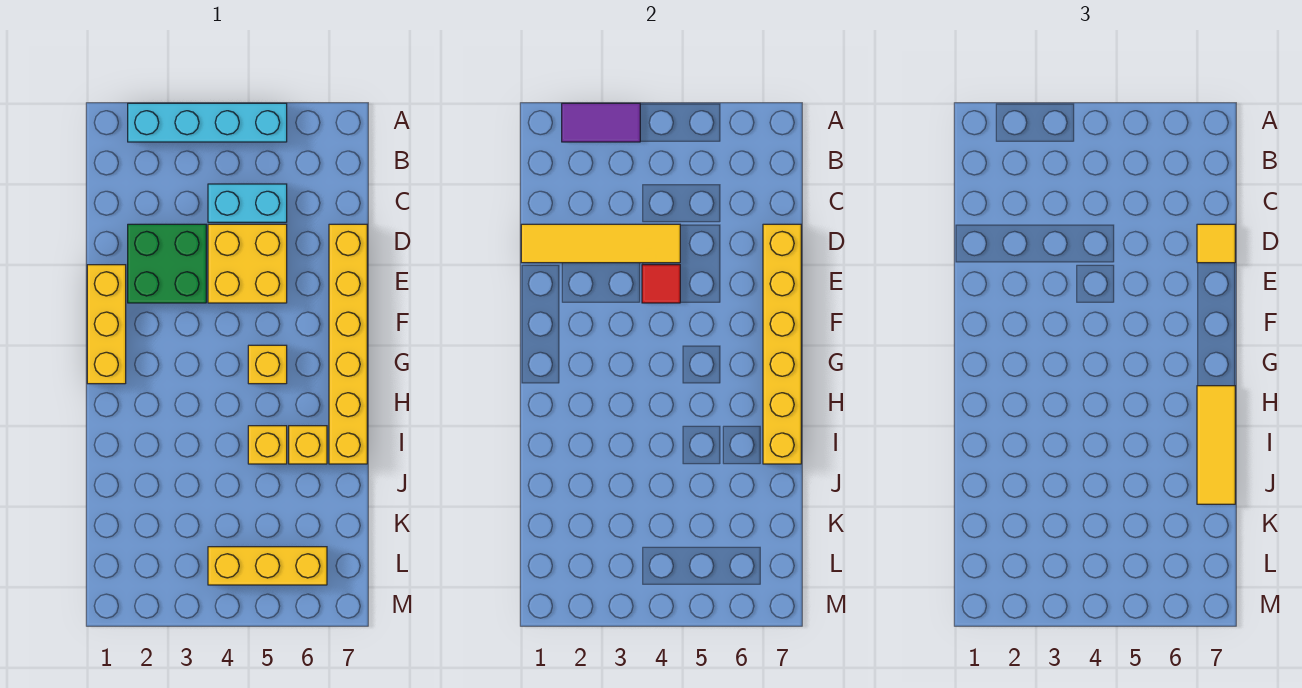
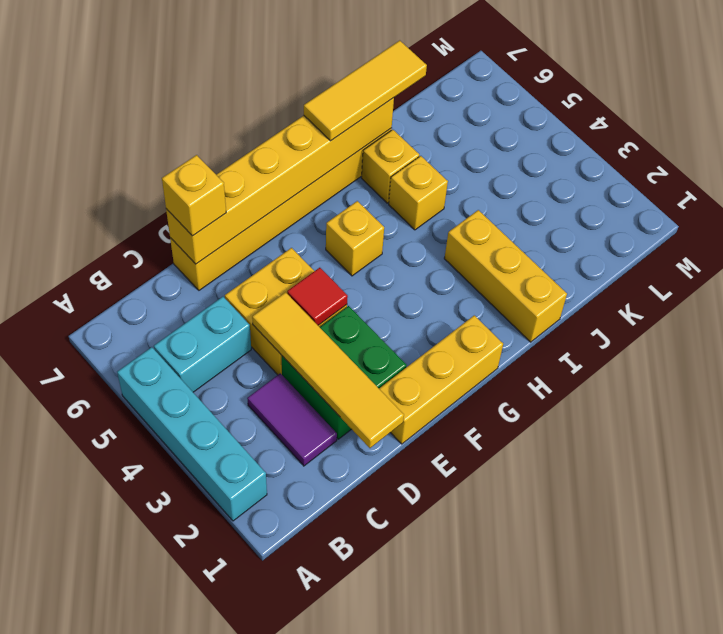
purple tile A2:A3 level 2 -> purple tile C2:C3 level 1
cyan brick C4:C5 level 1 -> cyan brick B5:C5 level 1
yellow tile D7 level 3 -> yellow brick D7 level 3
yellow brick L4:L6 level 1 -> yellow brick I1:I3 level 1

